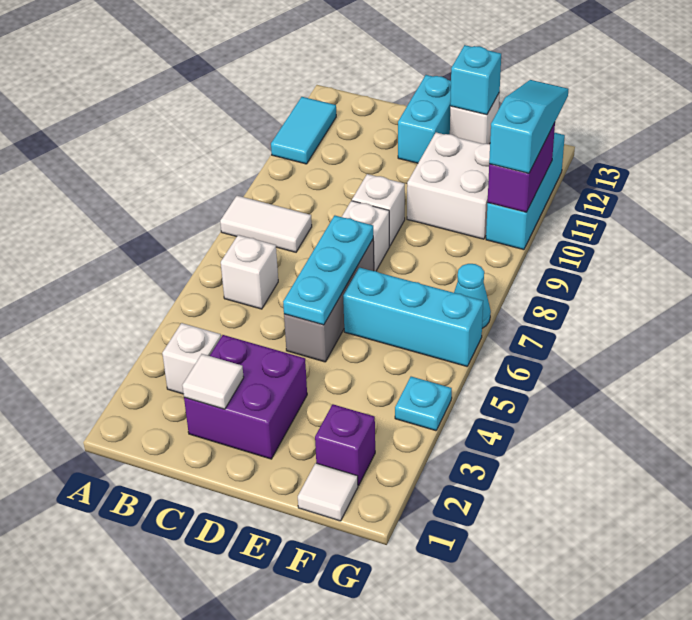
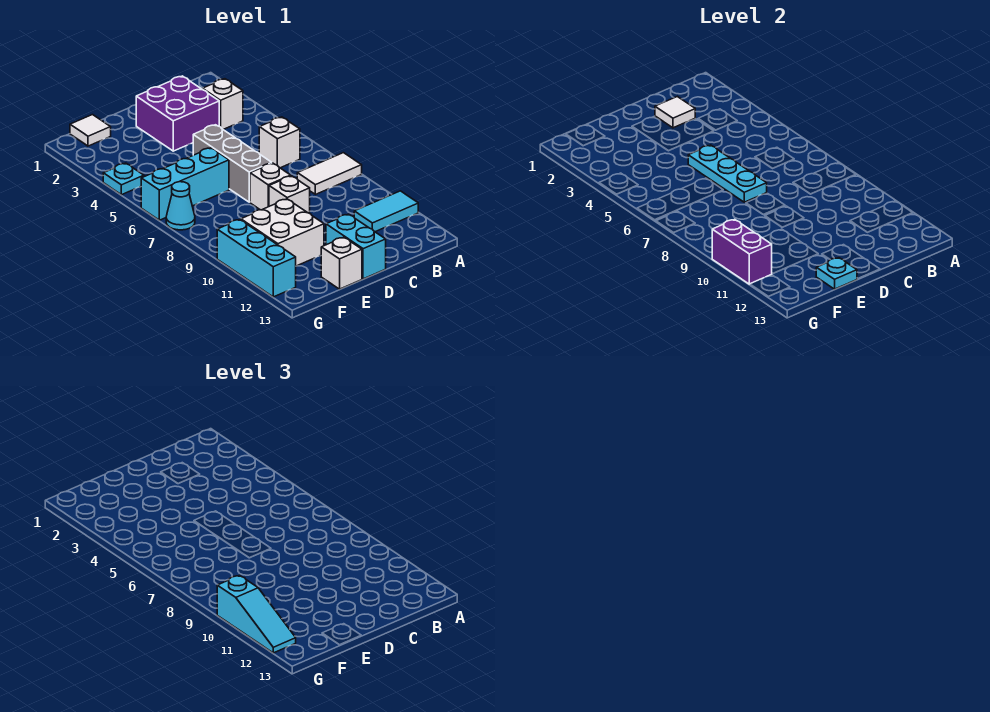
cyan tile A11:A12 level 1 -> cyan tile A11:B11 level 1
cyan brick E13 level 2 -> cyan plate E13 level 2
purple brick F2 level 1 -> none

